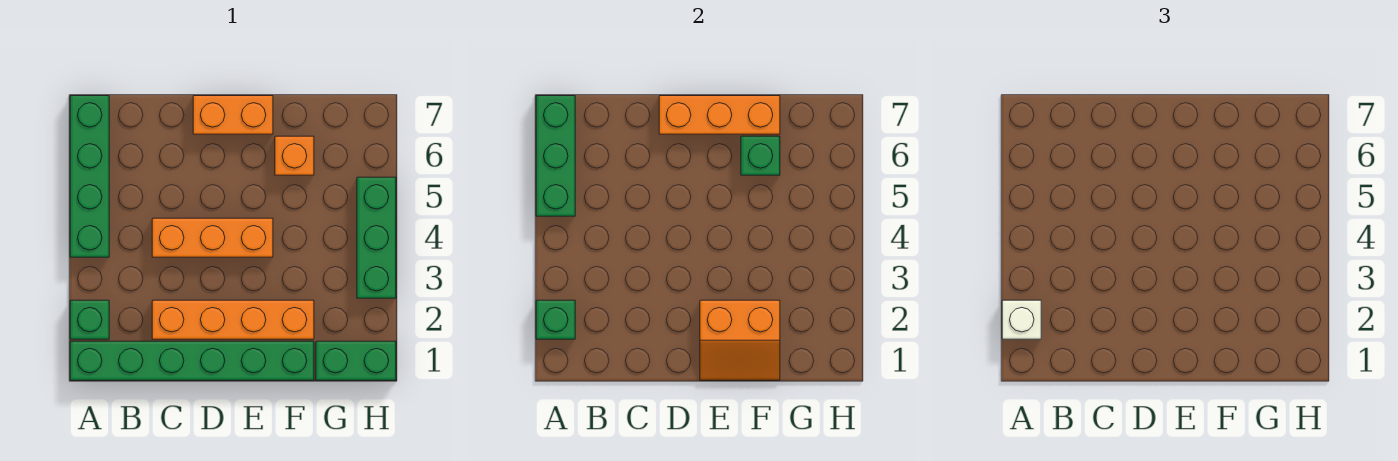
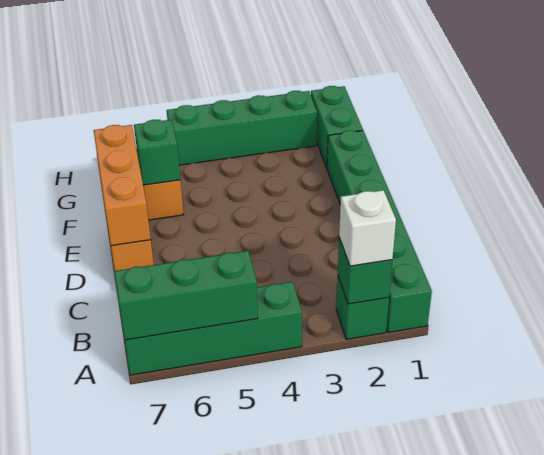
orange brick C2:F2 level 1 -> none
orange brick C4:E4 level 1 -> none
orange slope E1:F2 level 2 top 2 -> none
green brick H3:H5 level 1 -> green brick H2:H5 level 1

